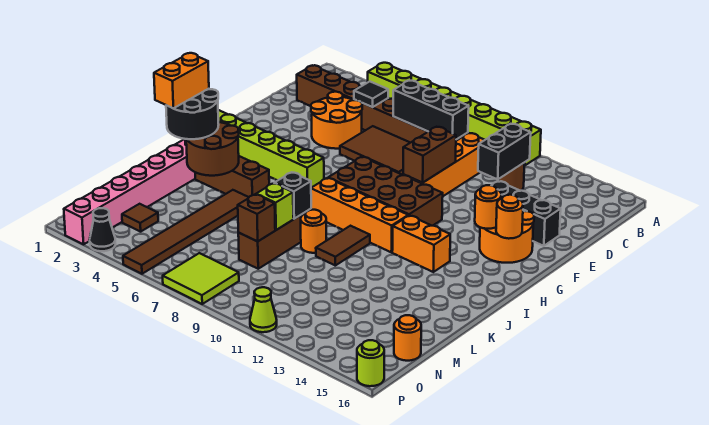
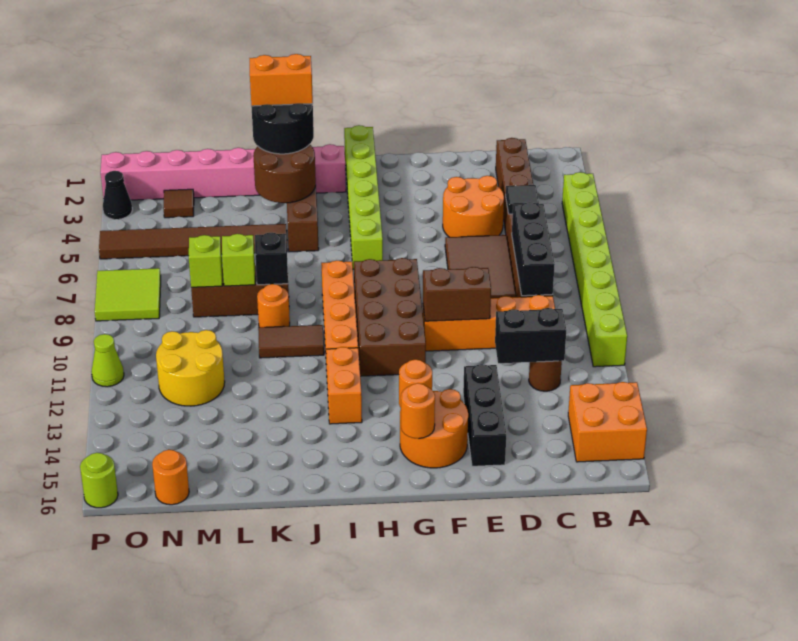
none -> orange brick A14:B15 level 1
brown brick M8 level 2 -> lime brick M8 level 2
none -> yellow round brick M11:N12 level 1

